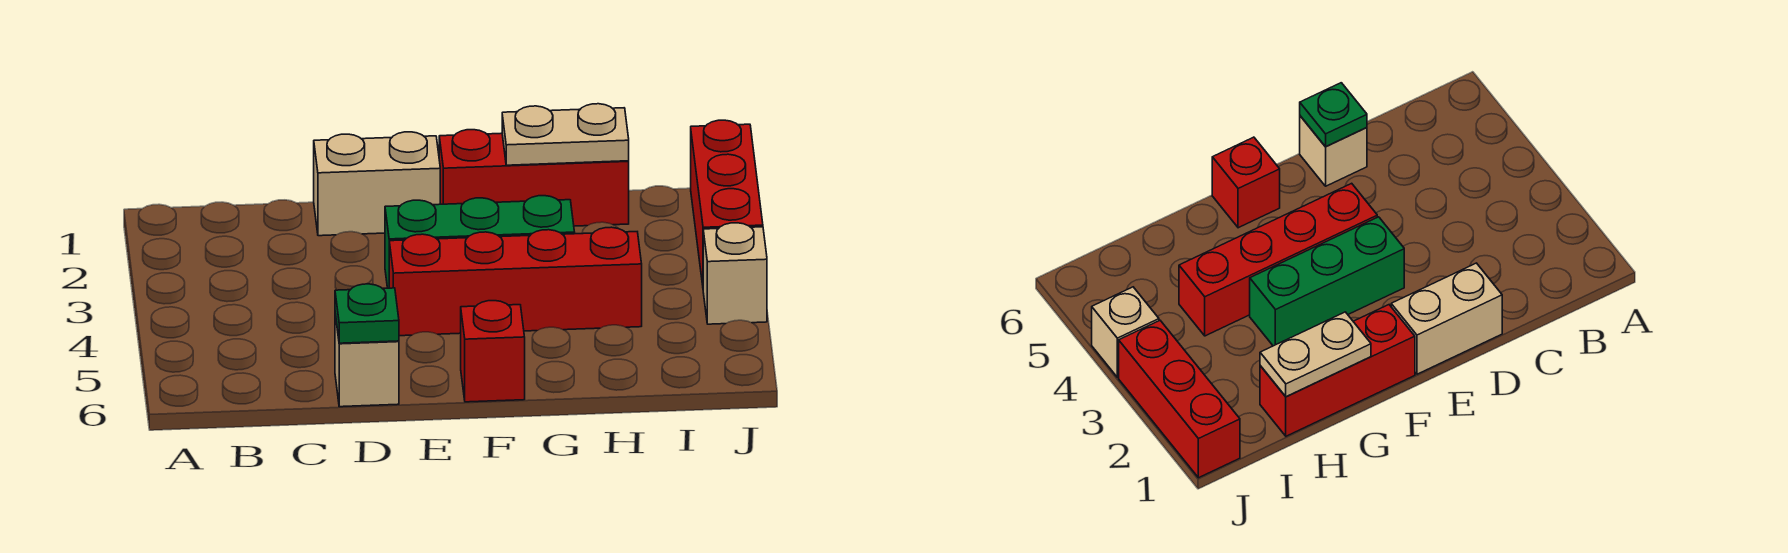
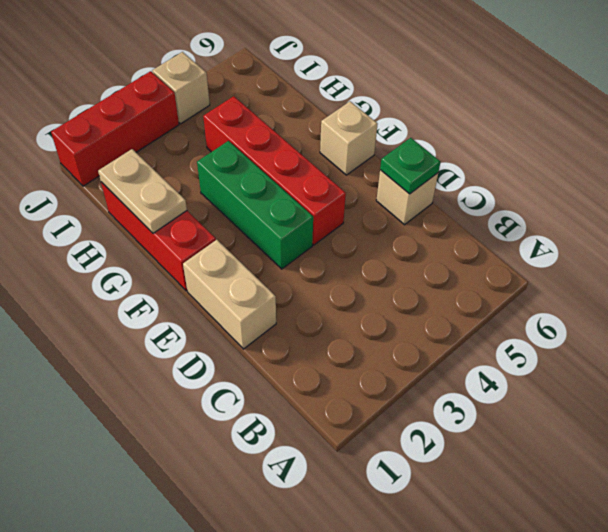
red brick F6 level 1 -> tan brick F6 level 1

